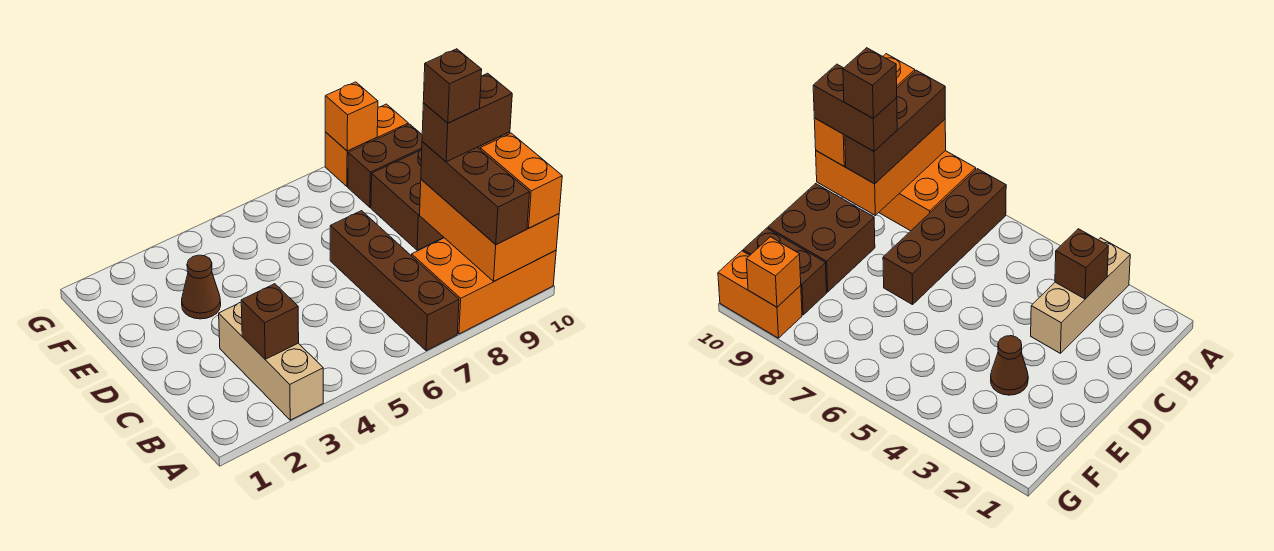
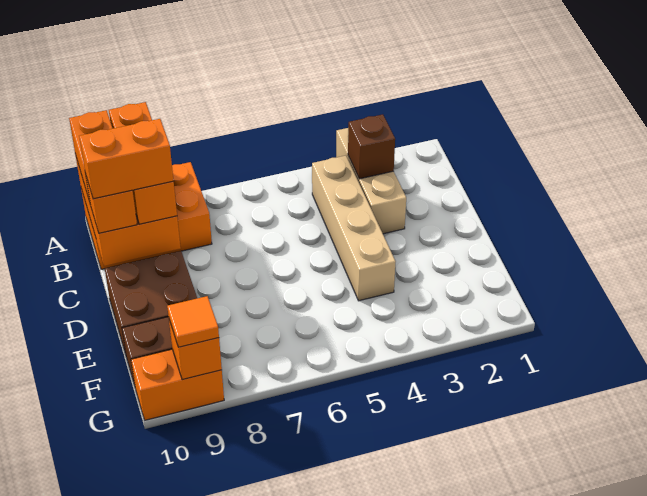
brown brick A7:D7 level 1 -> none
brown brick A9:C9 level 3 -> orange brick A9:C9 level 3
none -> tan brick B4:E4 level 1
brown brick C9:C10 level 4 -> orange brick C9:C10 level 4
brown brick C9 level 5 -> none
brown cone E3 level 1 -> none
none -> orange tile G9 level 3

